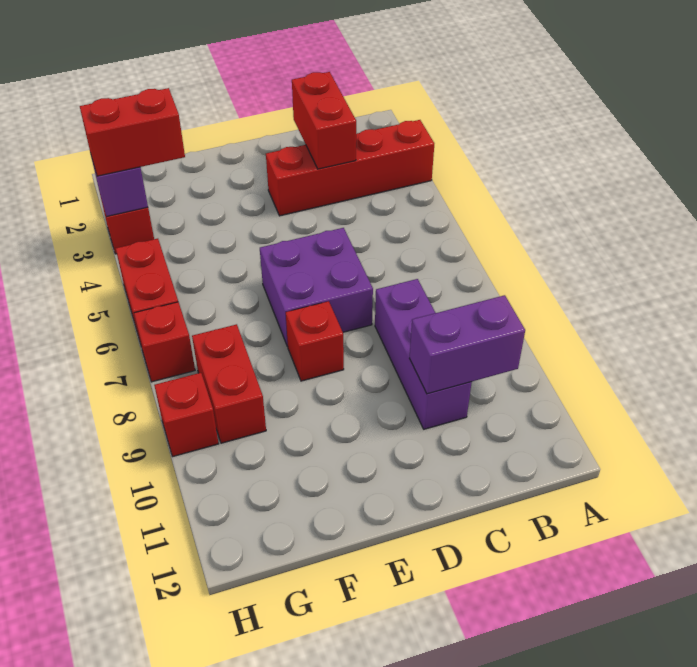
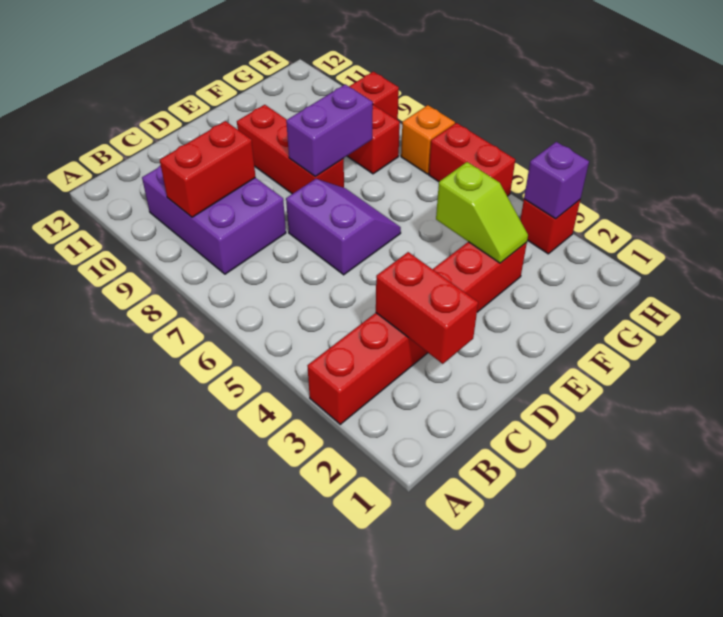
red brick A3:D3 level 1 -> red brick A3:F3 level 1
purple brick B10:C10 level 2 -> purple brick E8:F8 level 2
purple brick C8:C10 level 1 -> purple brick B8:C10 level 1
purple brick D6:E7 level 1 -> purple slope D6:E7 level 1 top D
red brick E8 level 1 -> red brick E8:E10 level 1
none -> lime slope F3:F4 level 2 top 4
red brick G3:H3 level 3 -> red brick B9:C9 level 2
red brick H7 level 1 -> orange brick H7 level 1

